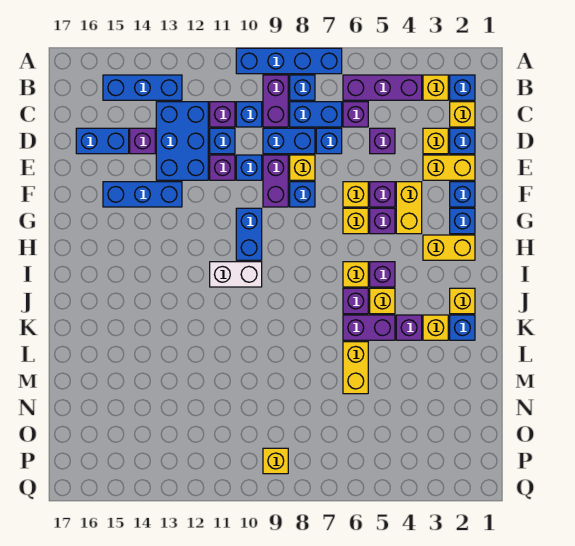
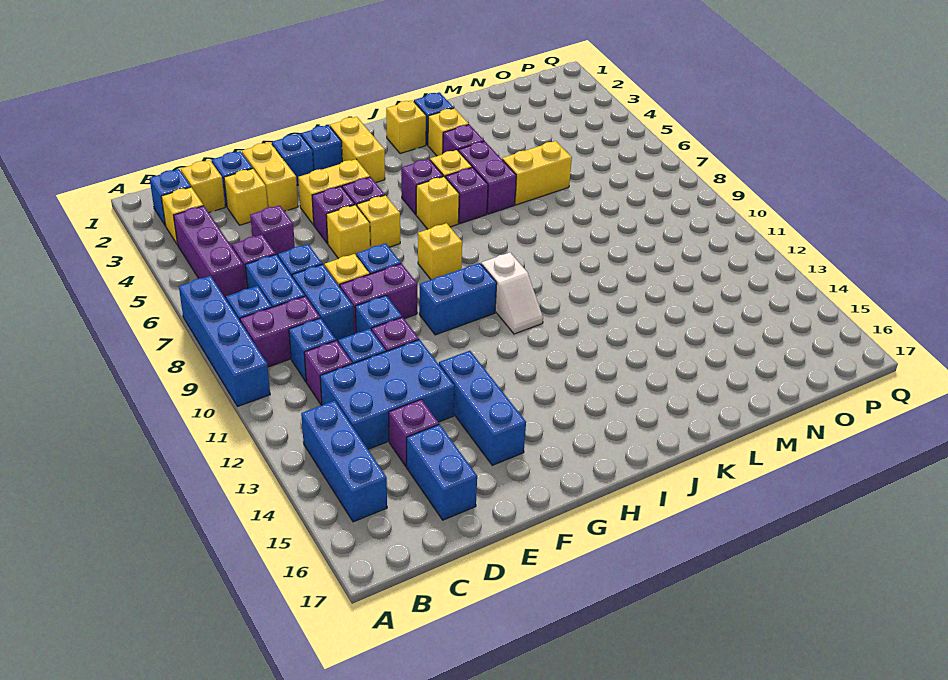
white brick I10:I11 level 1 -> white slope I10:I11 level 1 top 10
yellow brick P9 level 1 -> yellow brick H8 level 1

